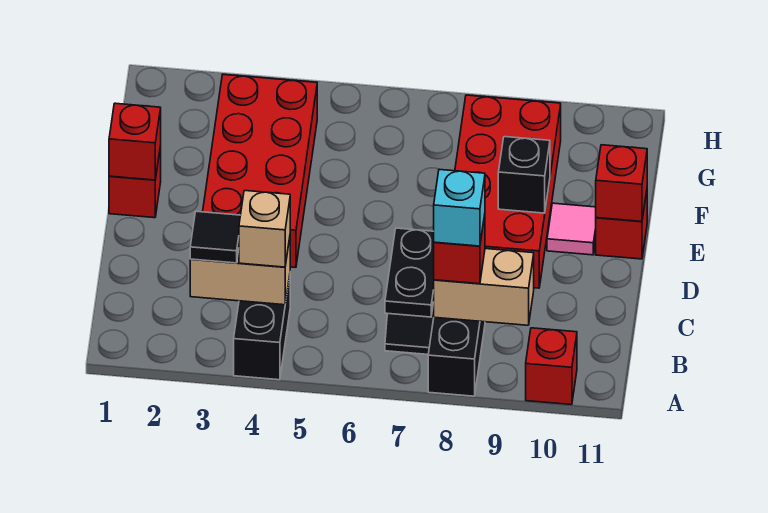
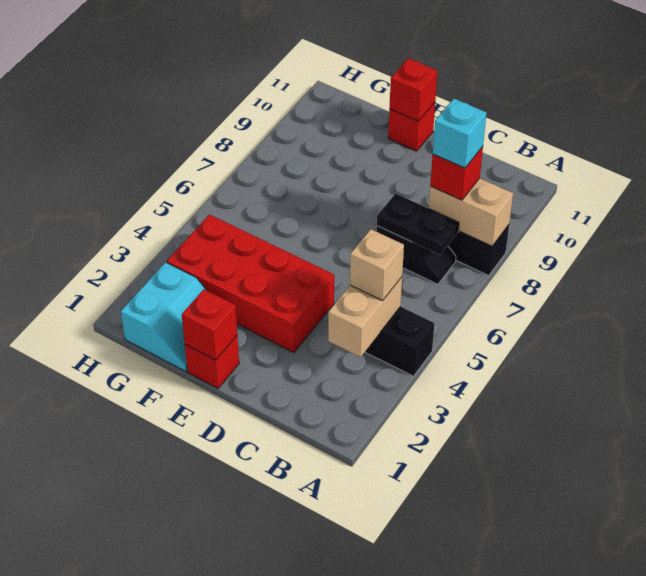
red brick A10 level 1 -> none
black tile B3 level 3 -> none
tan brick B8:B9 level 2 -> tan brick A8:B8 level 2
red brick D8:G9 level 1 -> none
black brick E9 level 2 -> none
pink tile E10 level 1 -> none
none -> cyan slope F1:G2 level 1 top G

